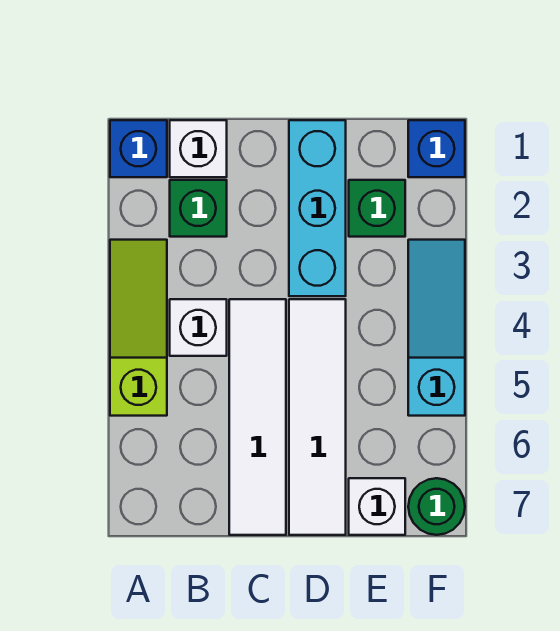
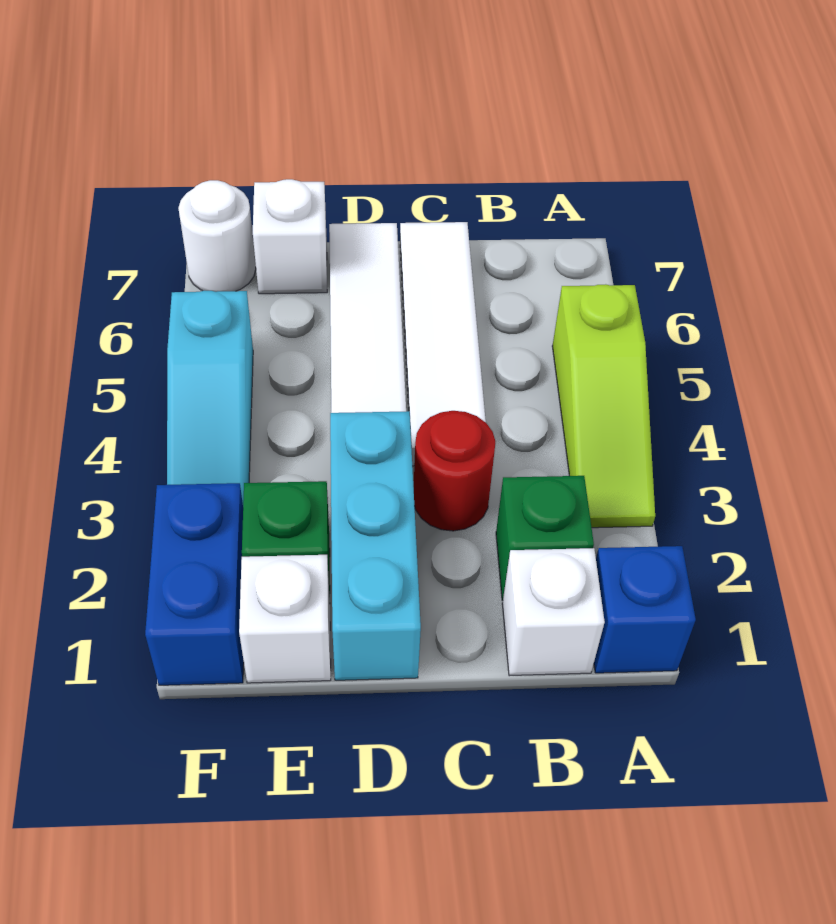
white brick B4 level 1 -> white brick E1 level 1
none -> red round brick C3 level 1
blue brick F1 level 1 -> blue brick F1:F2 level 1
green round brick F7 level 1 -> white round brick F7 level 1

